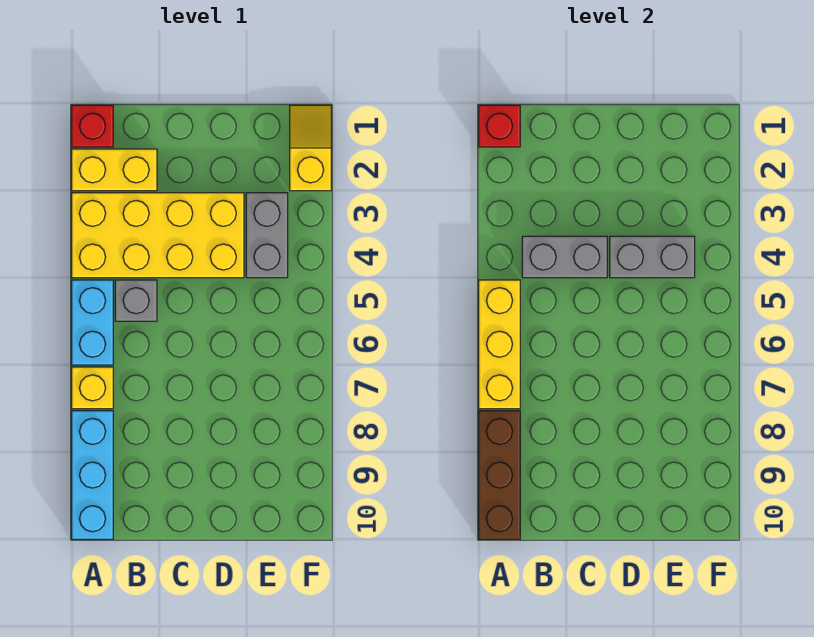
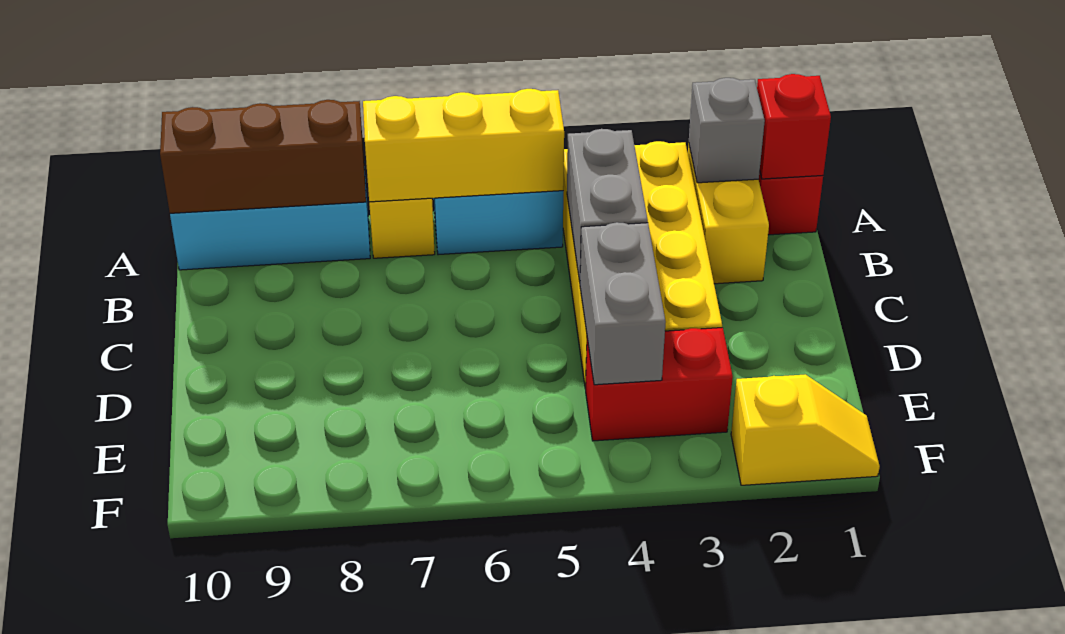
grey brick B5 level 1 -> grey brick A2 level 2
grey brick E3:E4 level 1 -> red brick E3:E4 level 1

